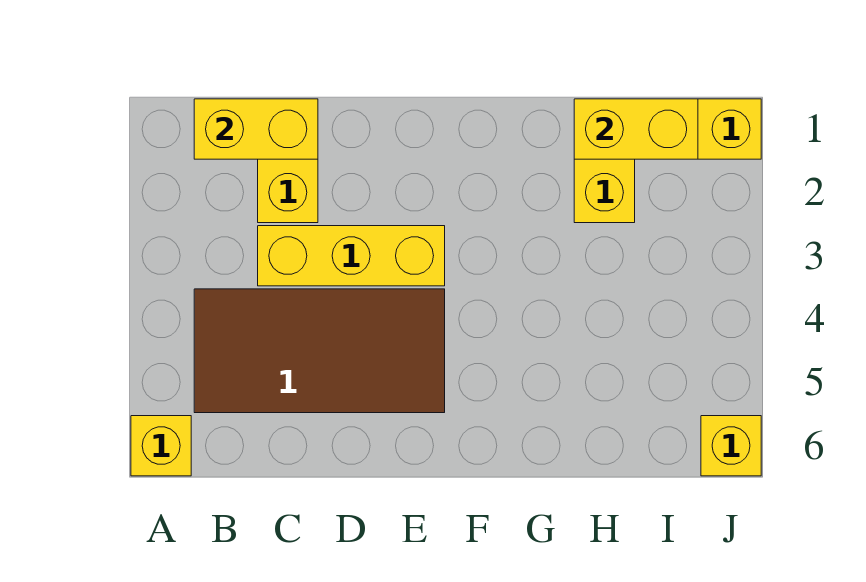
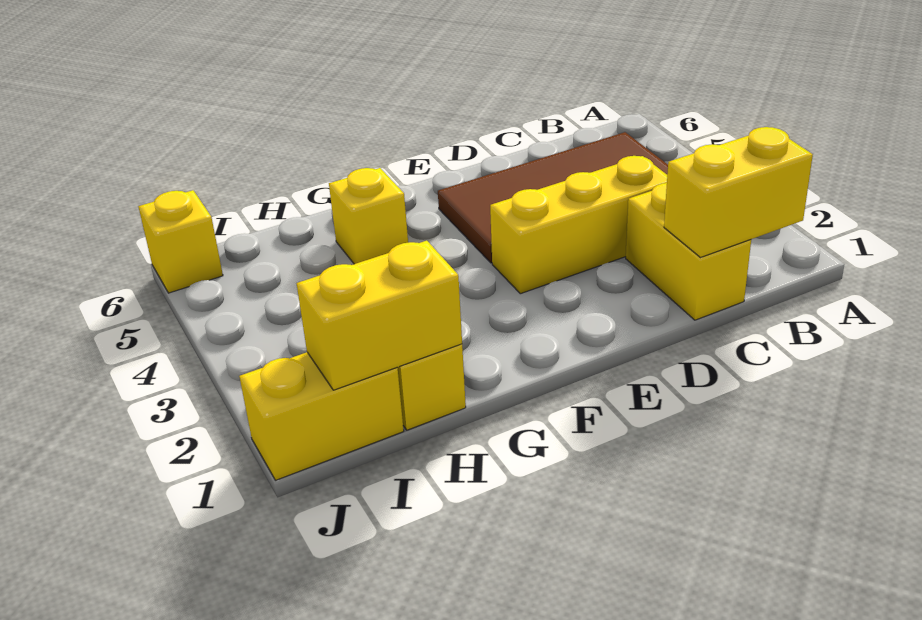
yellow brick A6 level 1 -> yellow brick G5 level 1

